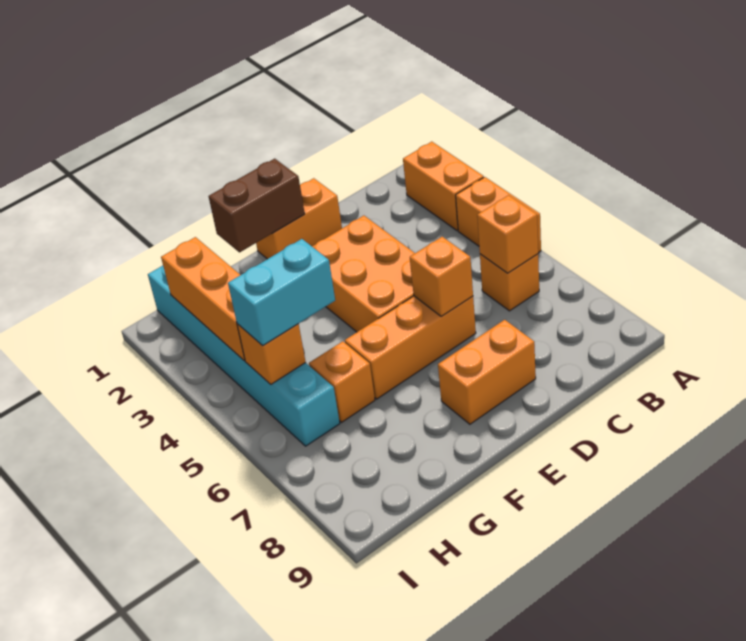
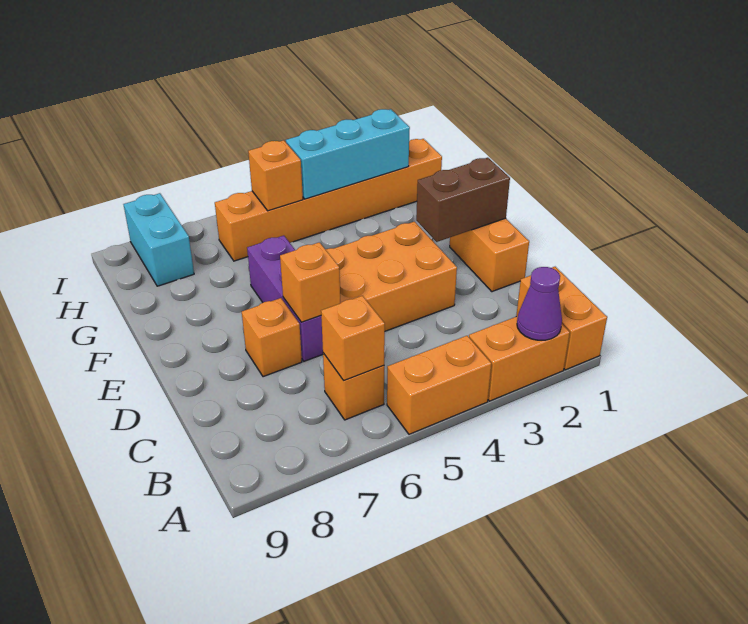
none -> purple cone A2 level 2
orange brick D6:F6 level 1 -> purple brick D6:F6 level 1
orange brick D8:E8 level 1 -> orange brick A1:B1 level 1
brown brick E1:F1 level 2 -> brown brick E1:E2 level 2
cyan brick G5:H5 level 3 -> cyan brick H8:I8 level 1
orange brick G6 level 1 -> orange brick D7 level 1
cyan brick H1:H6 level 1 -> orange brick H1:H6 level 1
orange brick H2:H4 level 2 -> cyan brick H2:H4 level 2

